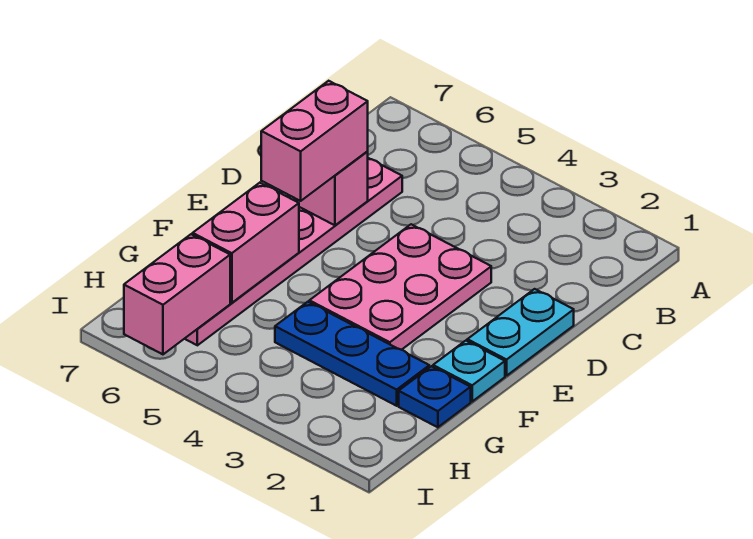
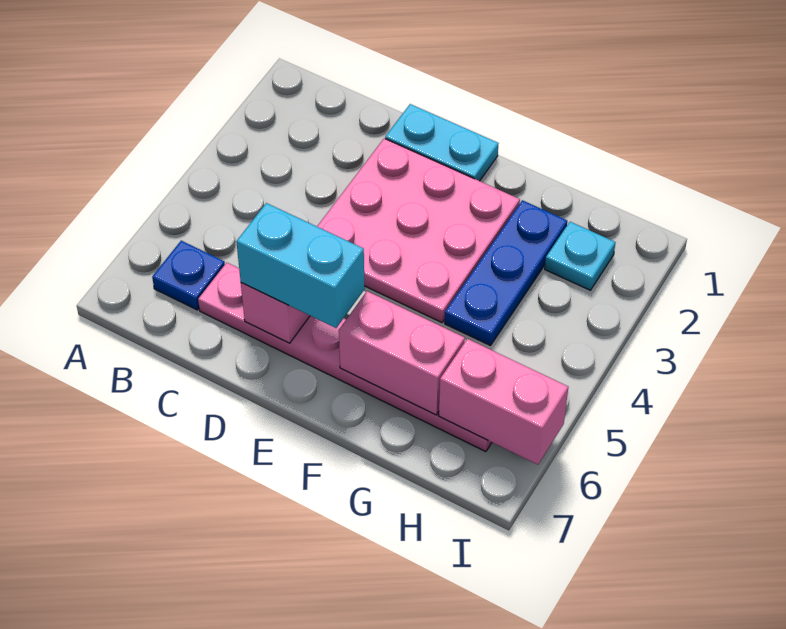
pink plate D3:F4 level 1 -> pink plate D2:F4 level 1
pink brick D6:E6 level 3 -> cyan brick D6:E6 level 3
cyan plate F1 level 1 -> cyan plate H2 level 1
blue plate G1 level 1 -> blue plate B6 level 1

